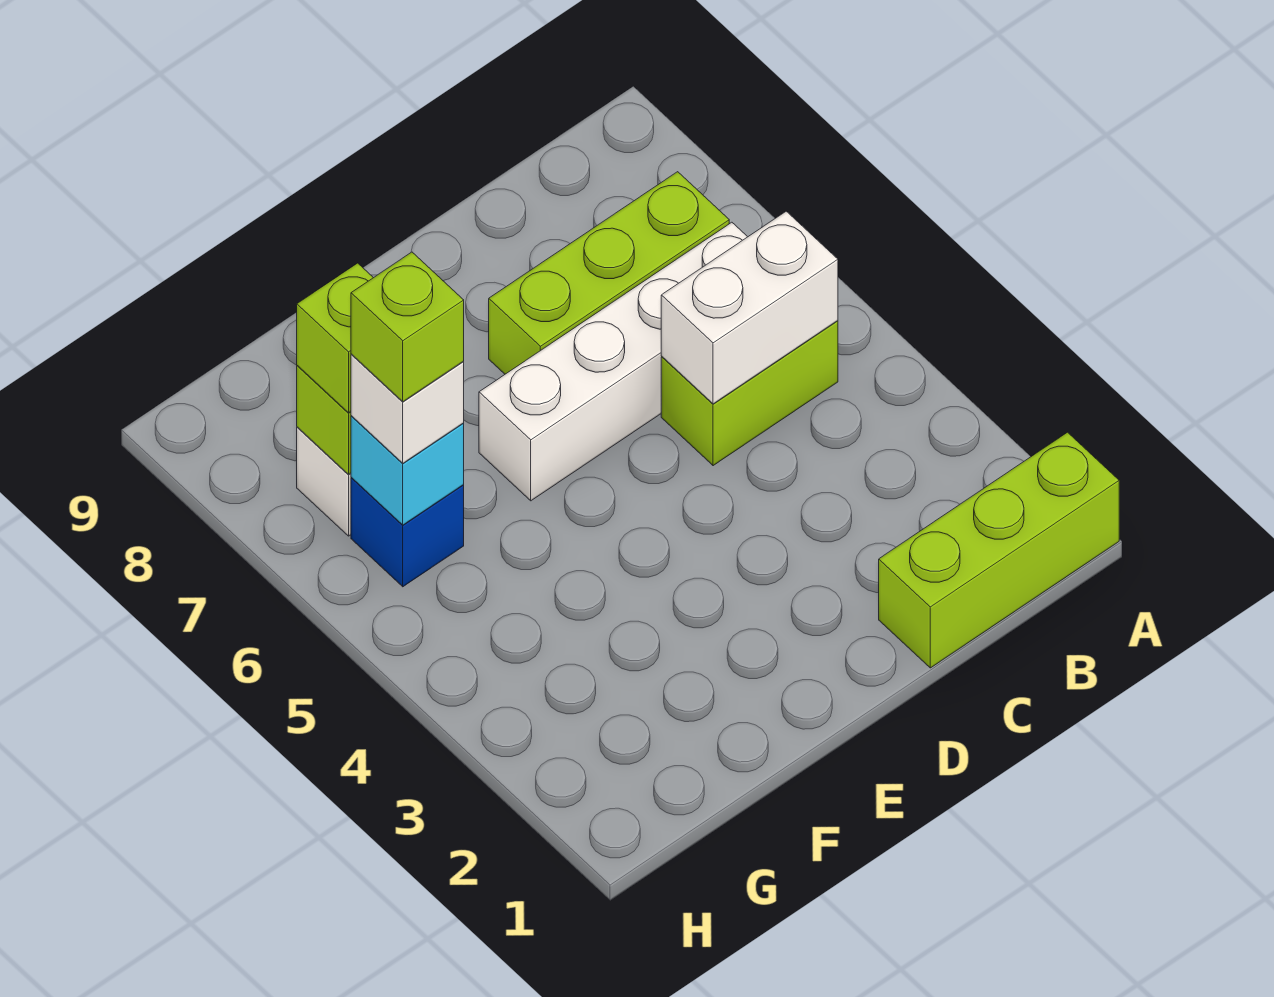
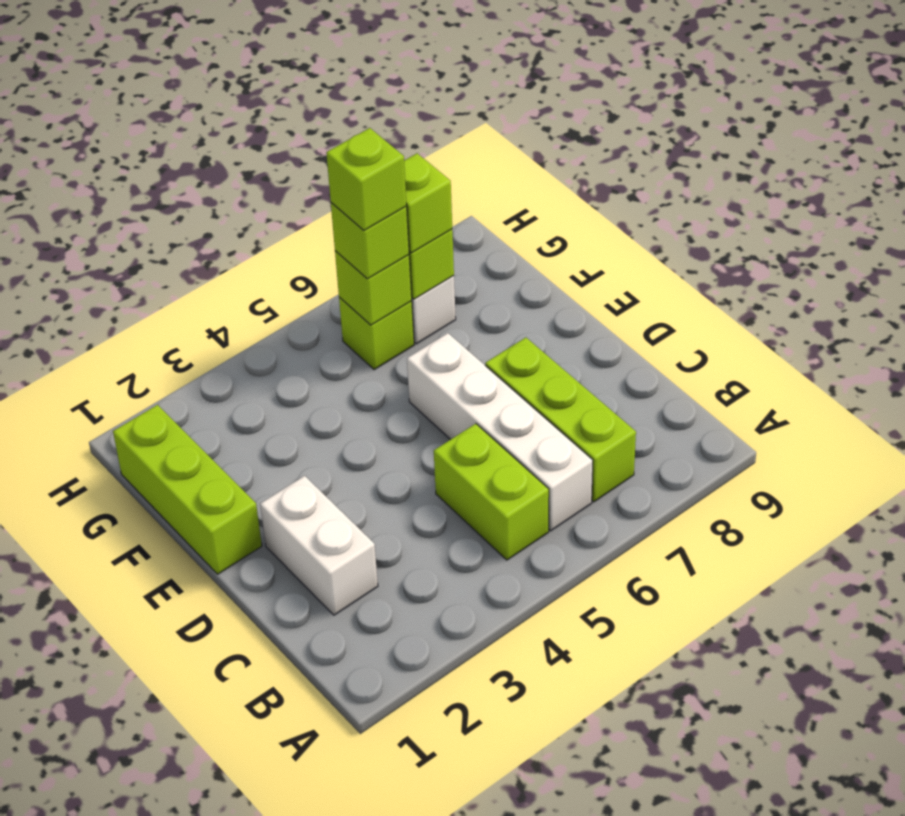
lime brick A1:C1 level 1 -> lime brick E1:G1 level 1
white brick B5:C5 level 2 -> white brick C2:D2 level 1
blue brick G6 level 1 -> lime brick G6 level 1
cyan brick G6 level 2 -> lime brick G6 level 2
white brick G6 level 3 -> lime brick G6 level 3

